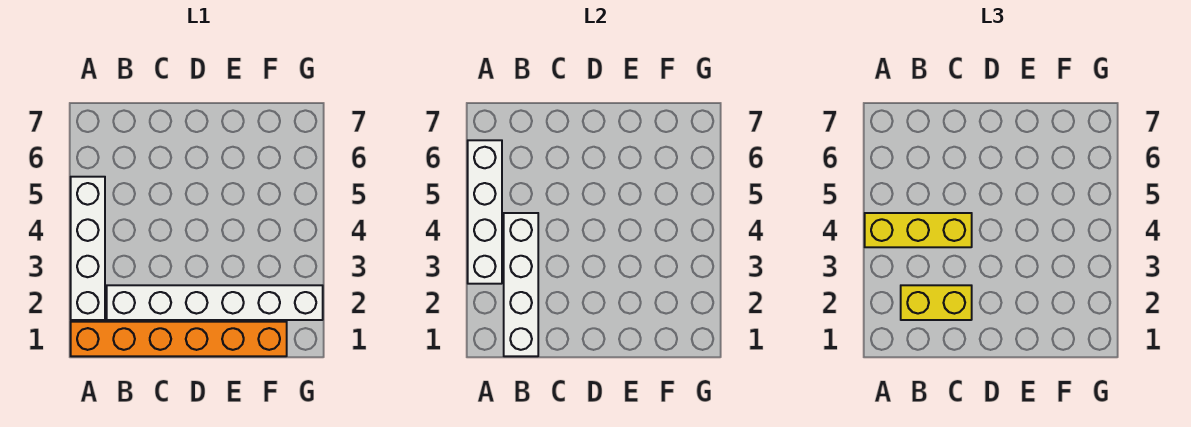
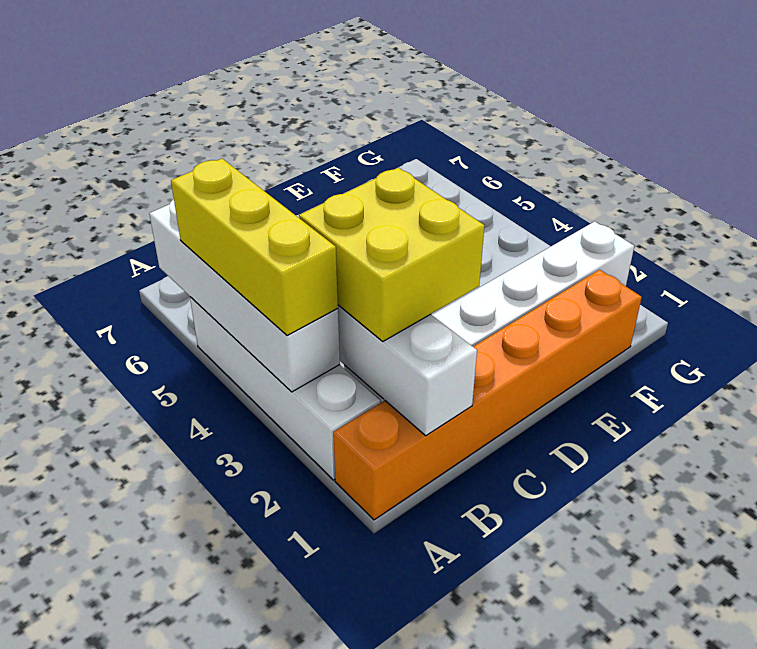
yellow brick A4:C4 level 3 -> yellow brick A3:A5 level 3
yellow brick B2:C2 level 3 -> yellow brick B2:C3 level 3

